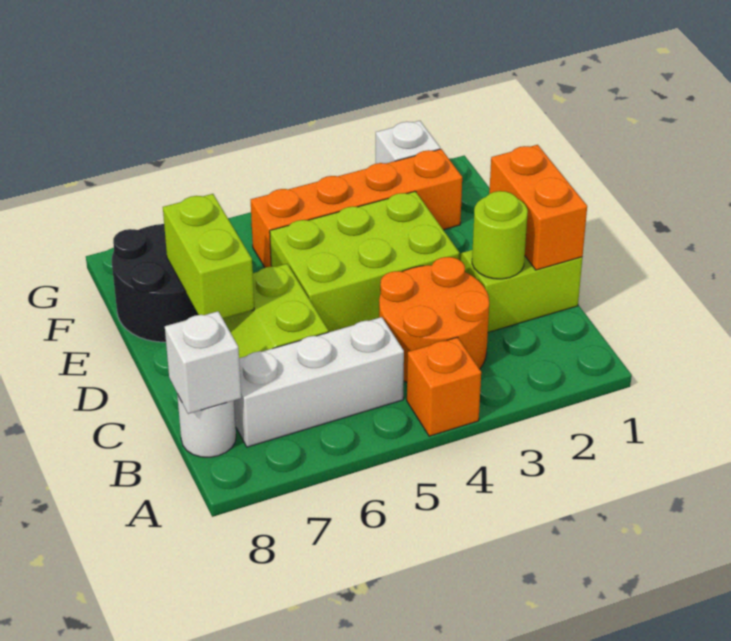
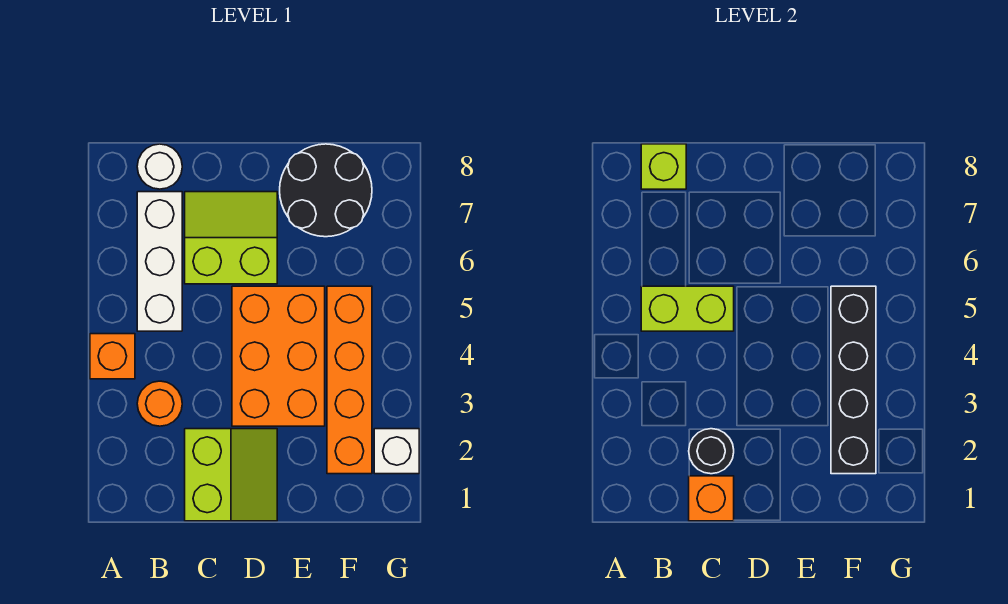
orange round brick B3:C4 level 1 -> orange round brick B3 level 1
white brick B8 level 2 -> lime brick B8 level 2
orange brick C1:D1 level 2 -> orange brick C1 level 2
lime round brick C2 level 2 -> black round brick C2 level 2
lime brick D3:E5 level 1 -> orange brick D3:E5 level 1
lime brick D7:E7 level 2 -> lime brick B5:C5 level 2
none -> black brick F2:F5 level 2

